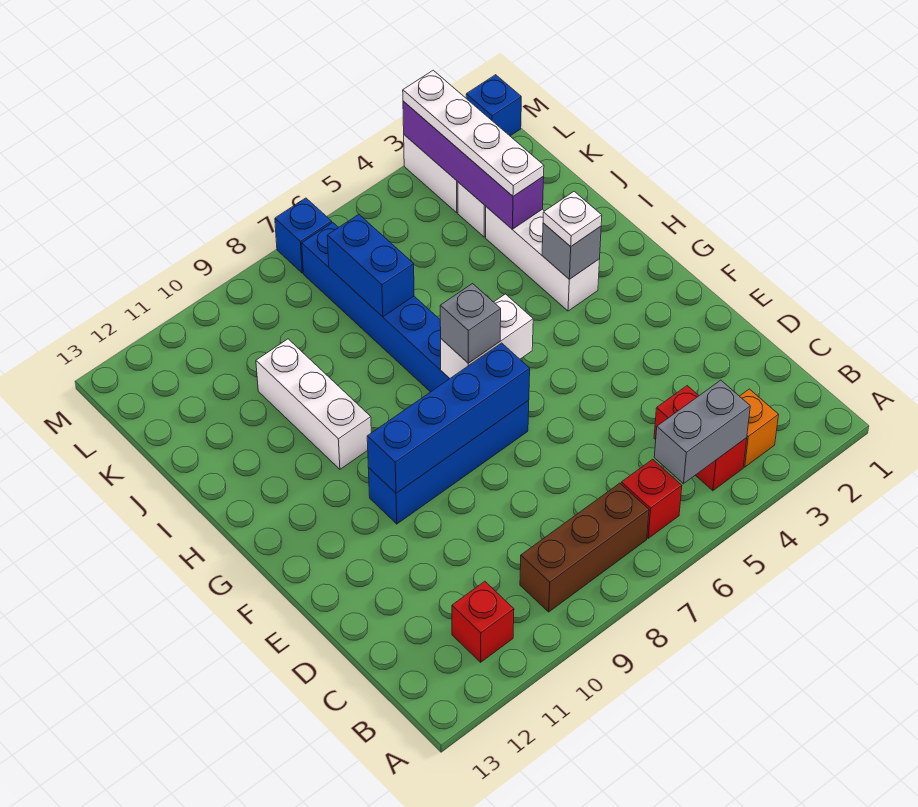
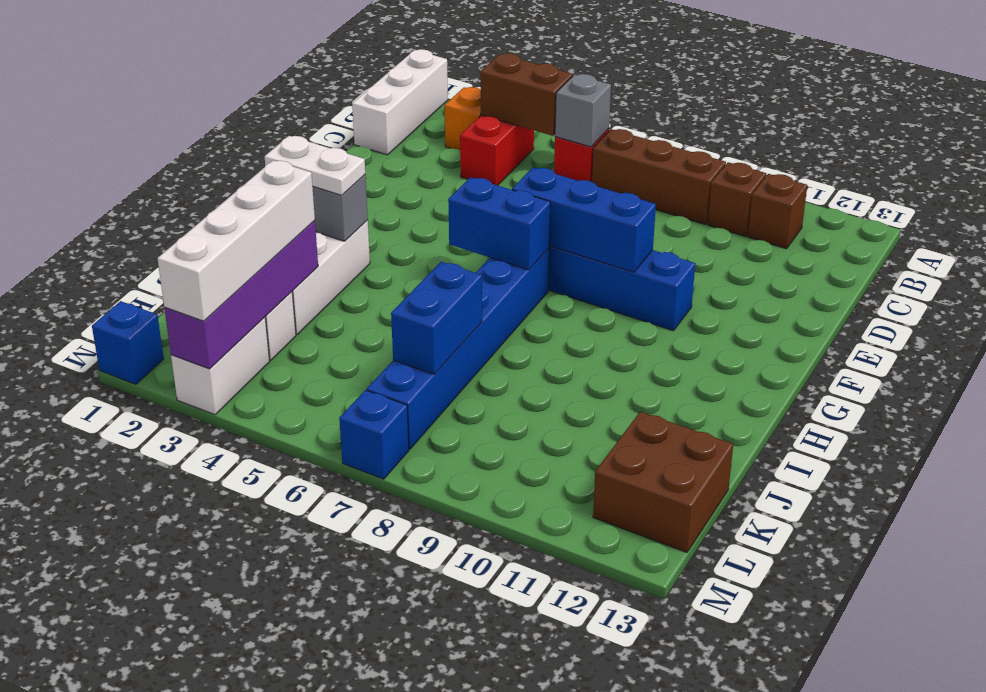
grey brick B4:B5 level 2 -> brown brick B4:B5 level 2
none -> brown brick B10 level 1
red brick B11 level 1 -> brown brick B11 level 1
blue brick F7:F10 level 2 -> blue brick F7:F9 level 2
white brick G6:G7 level 2 -> blue brick G6:G7 level 2
grey brick G7 level 3 -> grey brick B6 level 2
white plate H3 level 3 -> white plate H2:H3 level 3
white brick H10:J10 level 1 -> white brick A1:C1 level 1
white plate J3:M3 level 3 -> white brick J3:M3 level 3
none -> brown brick K12:L13 level 1

